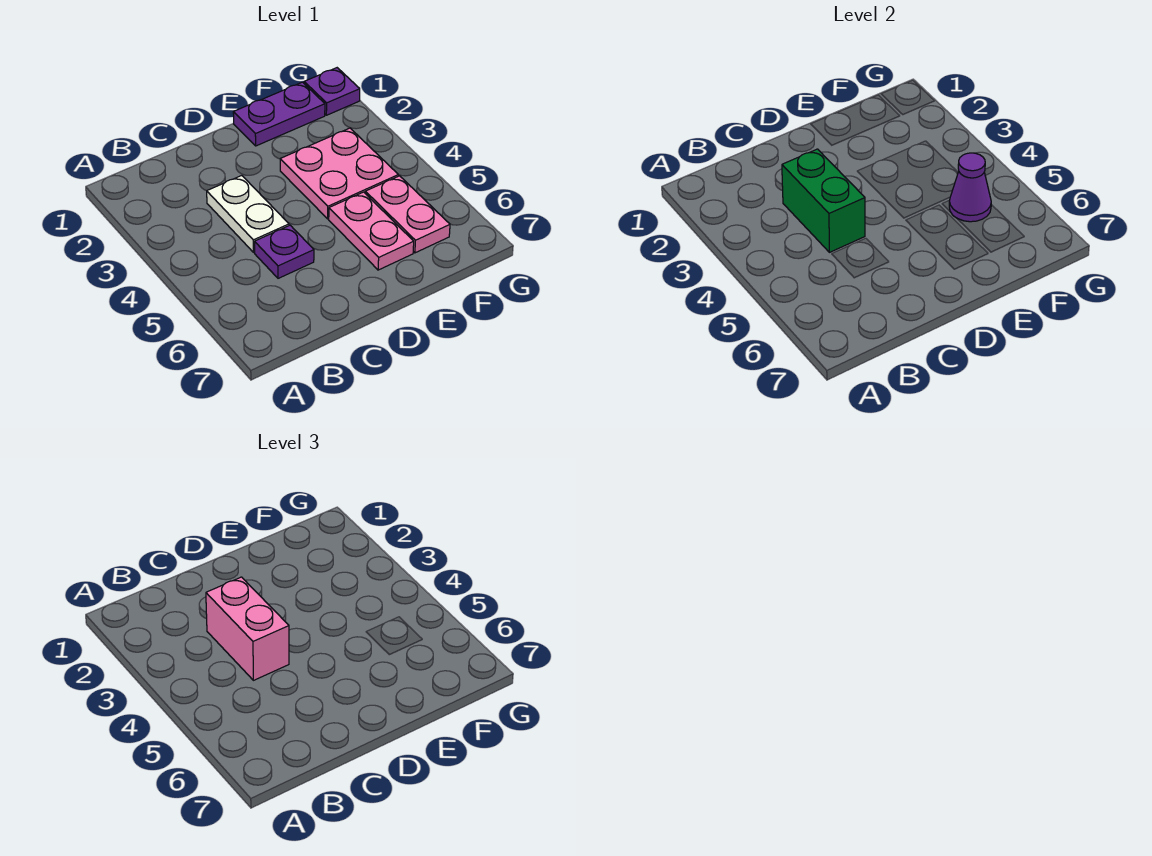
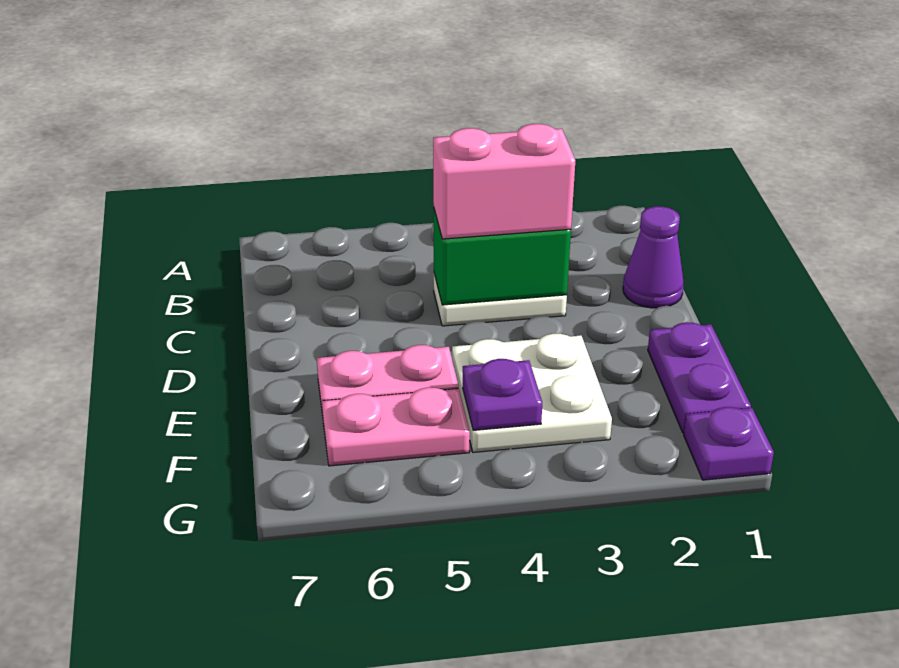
purple plate C5 level 1 -> purple plate F4 level 2
pink plate E3:F4 level 1 -> white plate E3:F4 level 1
purple cone F5 level 2 -> purple cone C1 level 1

